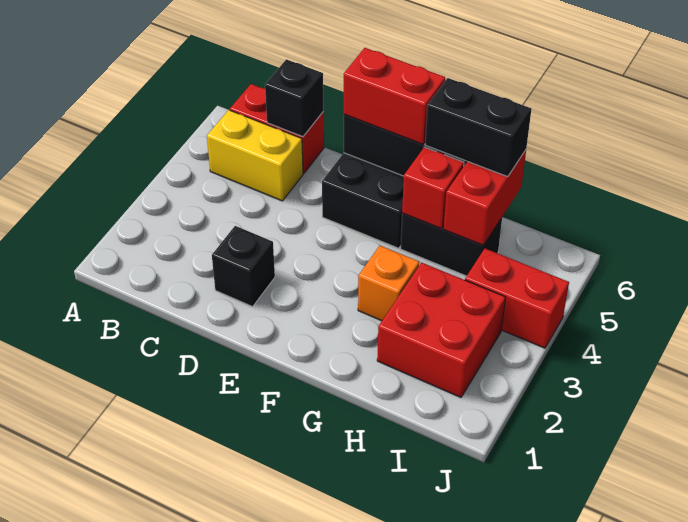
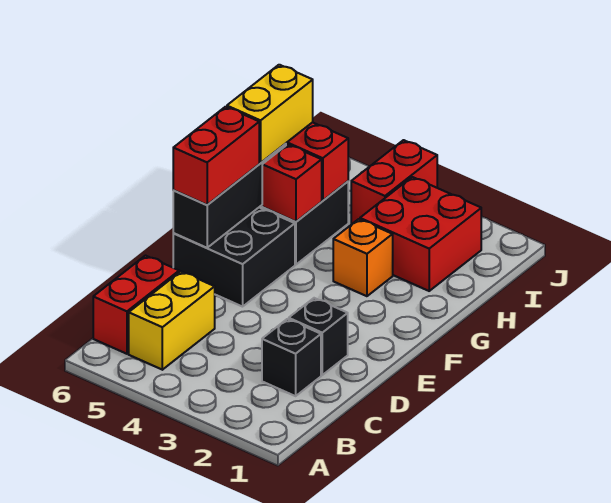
black brick C6 level 2 -> black brick C2 level 1
black brick G6:H6 level 3 -> yellow brick G6:H6 level 3

